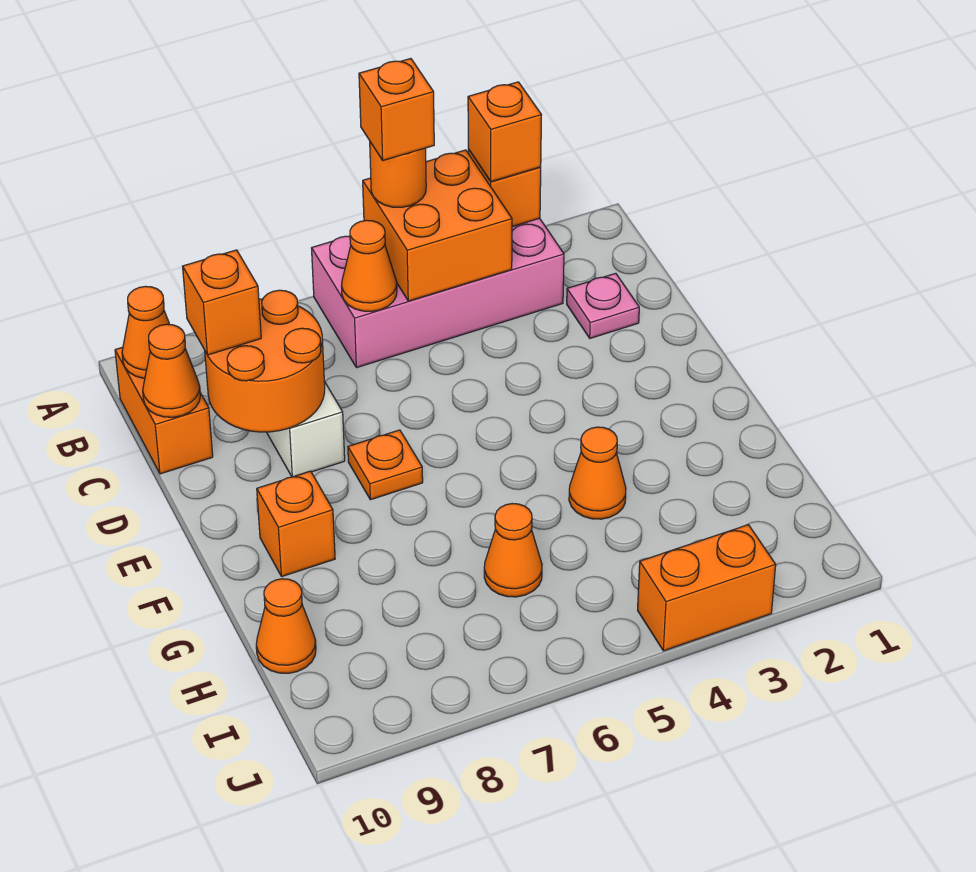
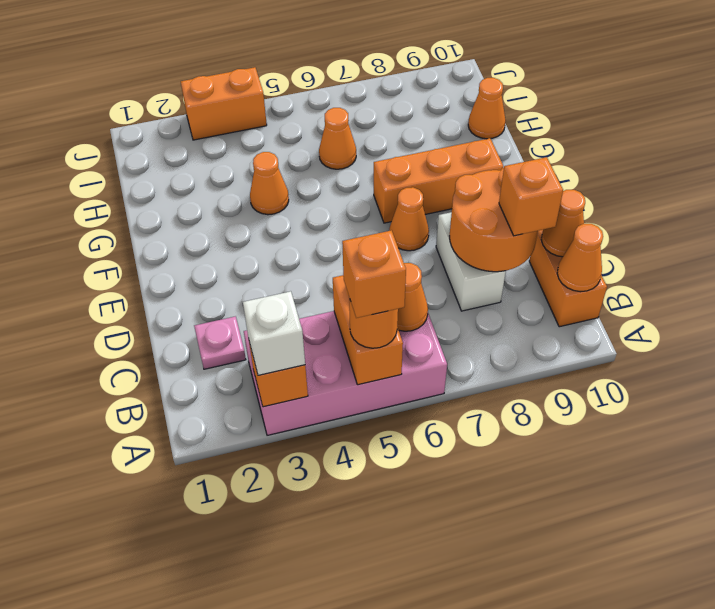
orange brick A3 level 3 -> white brick A3 level 3
orange brick A4:B5 level 2 -> orange brick A5:B5 level 2
orange plate E7 level 1 -> orange cone E7 level 1
orange brick F9 level 1 -> orange brick F7:F9 level 1

